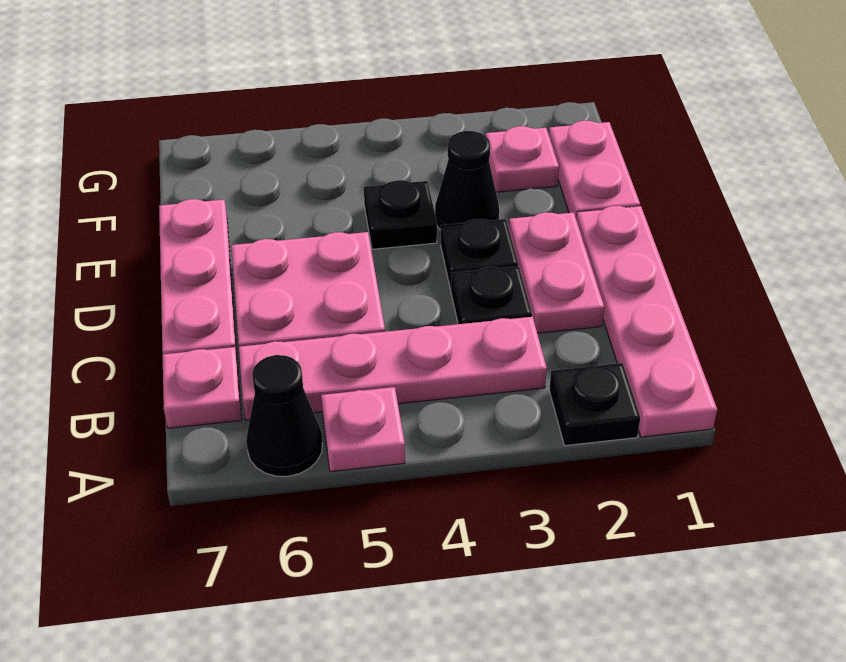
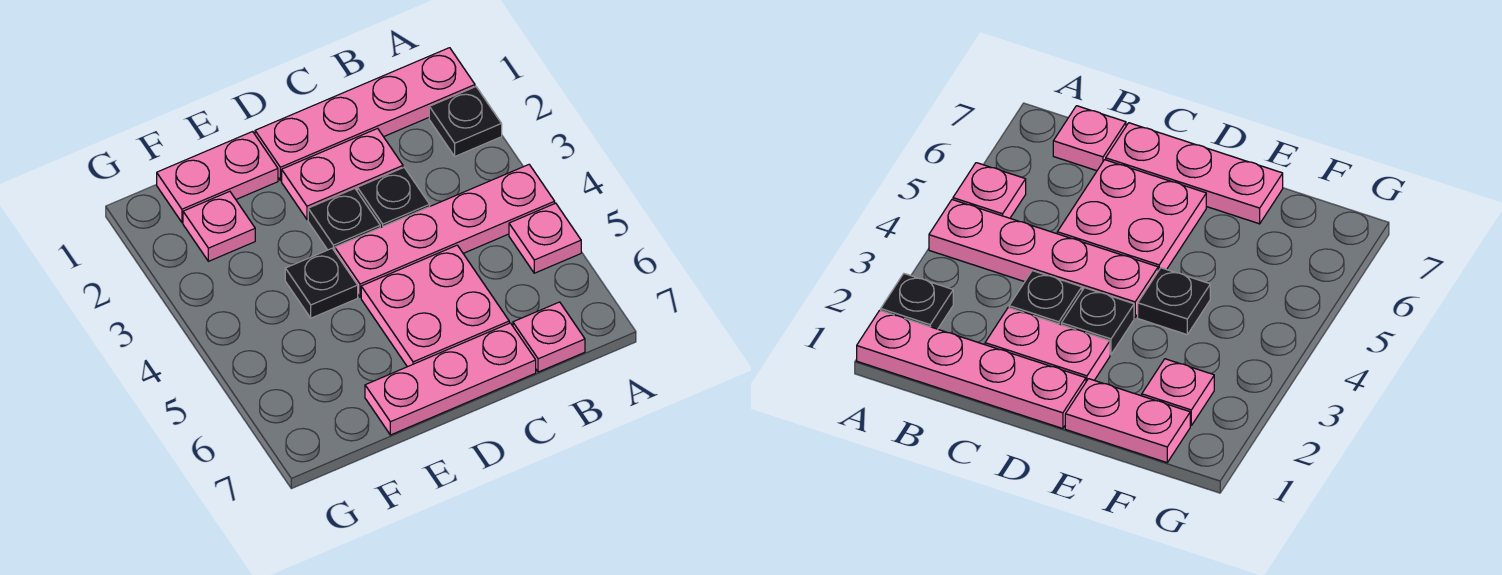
black cone A6 level 1 -> none
pink plate B3:B6 level 1 -> pink plate A4:D4 level 1
black cone E3 level 1 -> none

